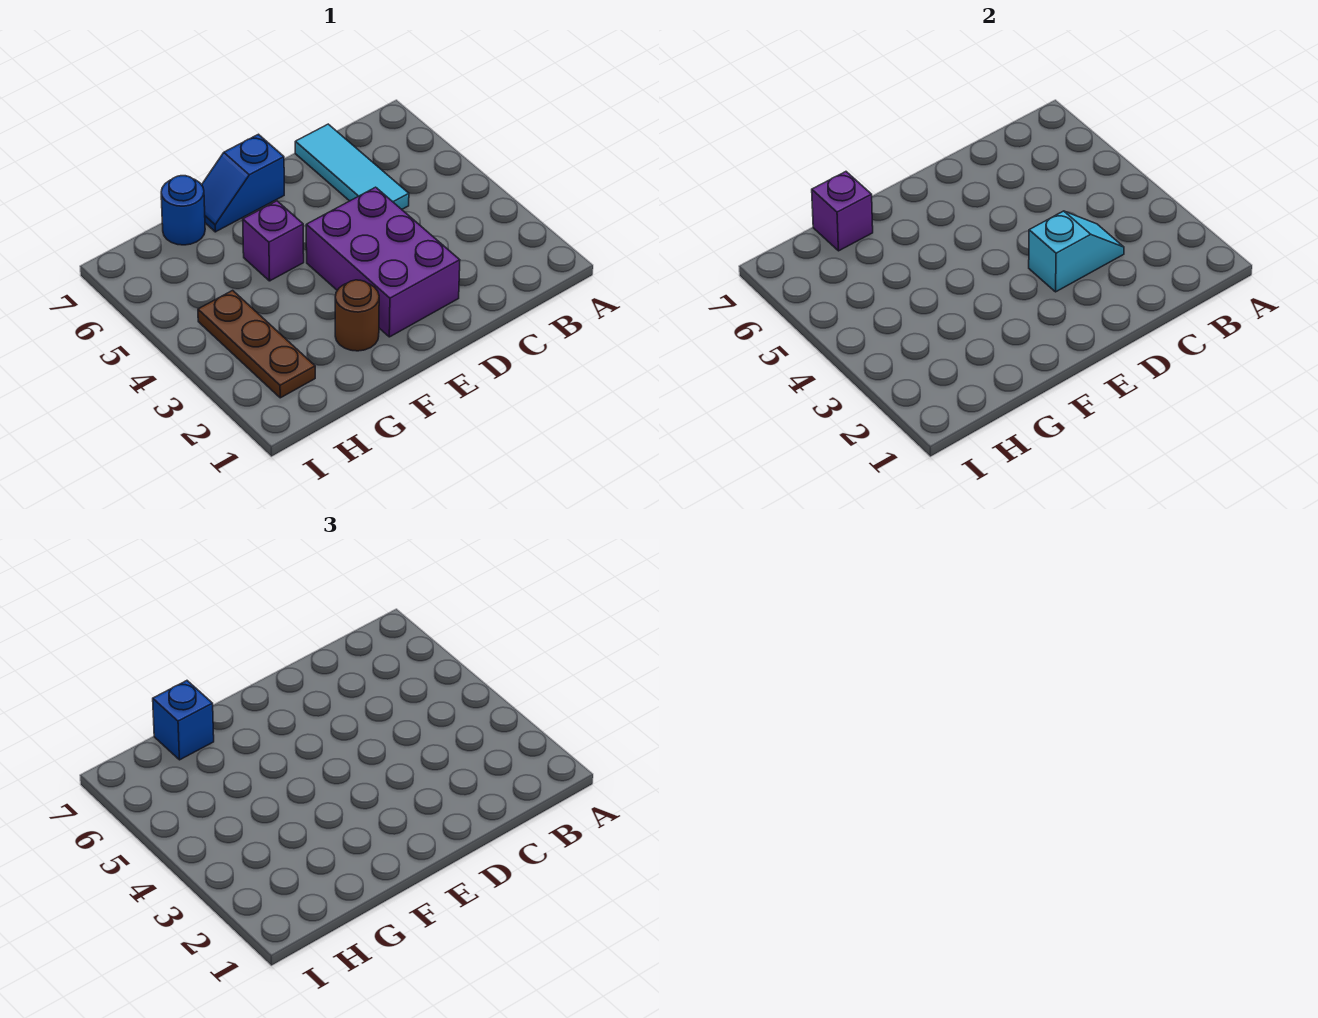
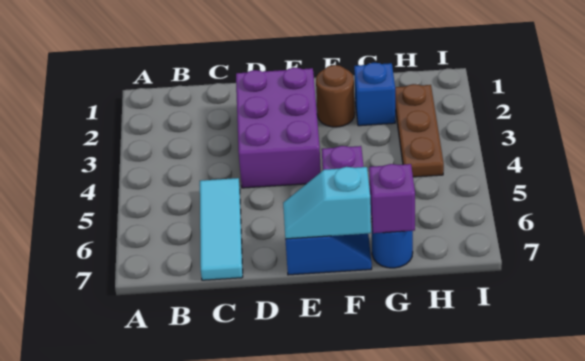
cyan slope C3:D3 level 2 top D -> cyan slope E7:F7 level 2 top F
blue brick G7 level 3 -> blue brick G2 level 1

